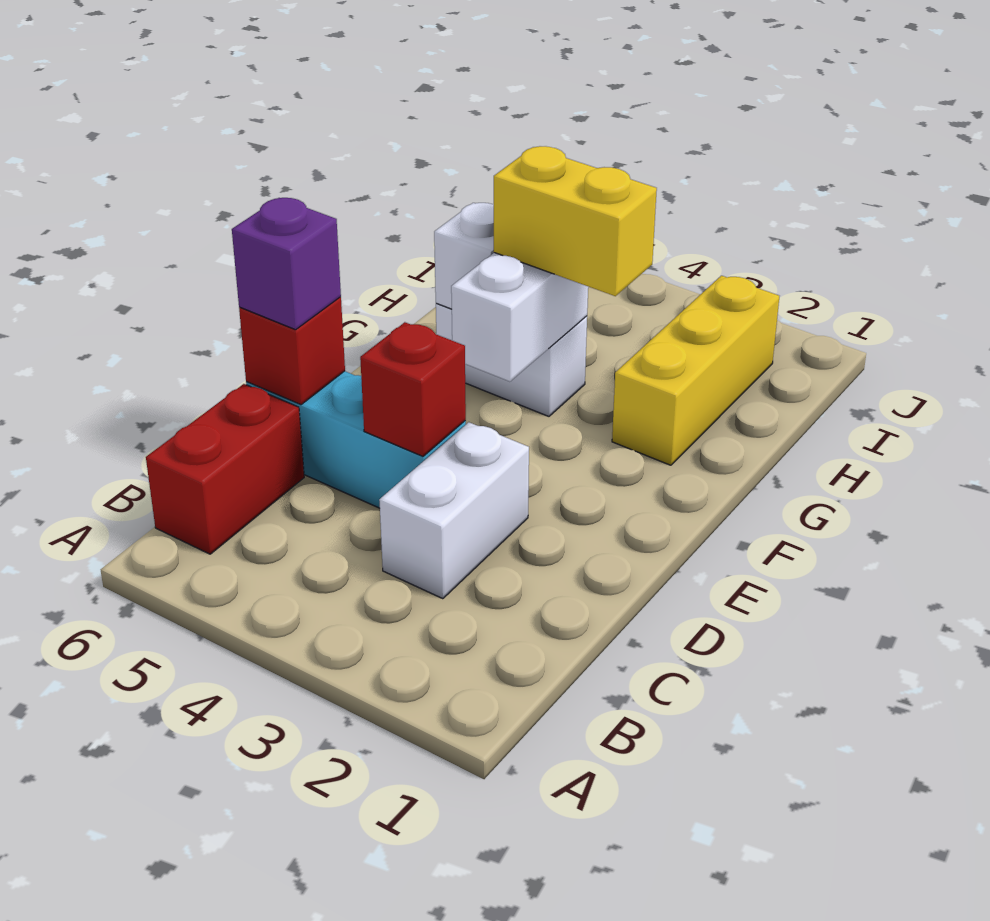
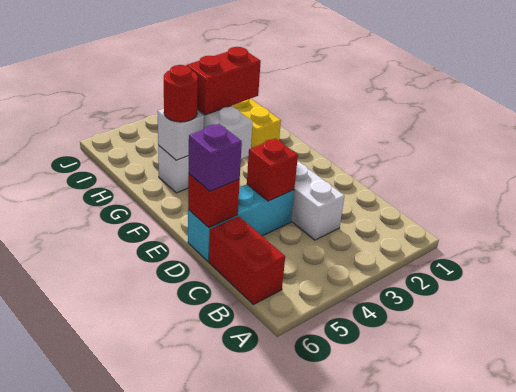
yellow brick G3:G4 level 3 -> red brick G3:G4 level 3
none -> red round brick G5 level 3

